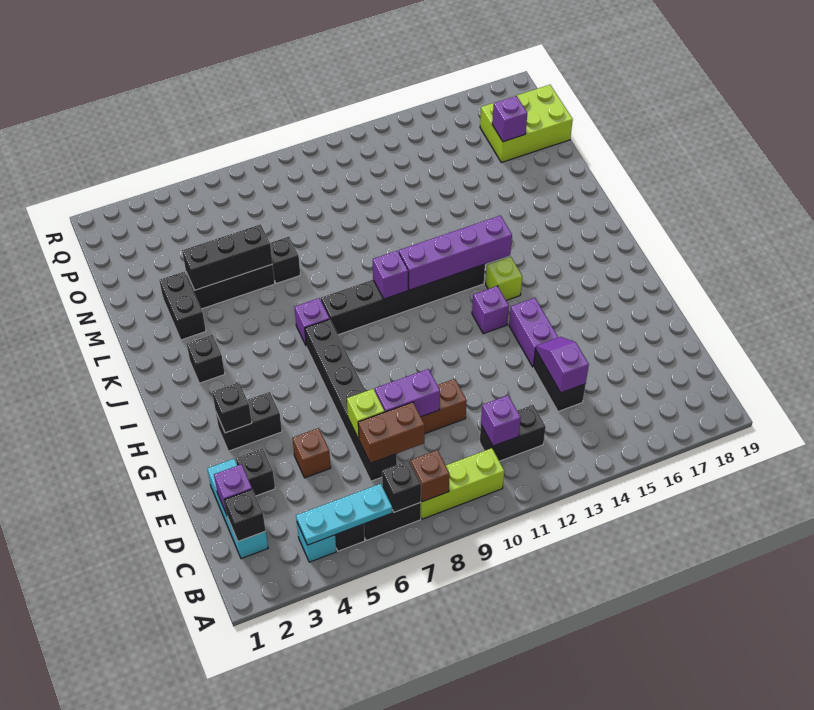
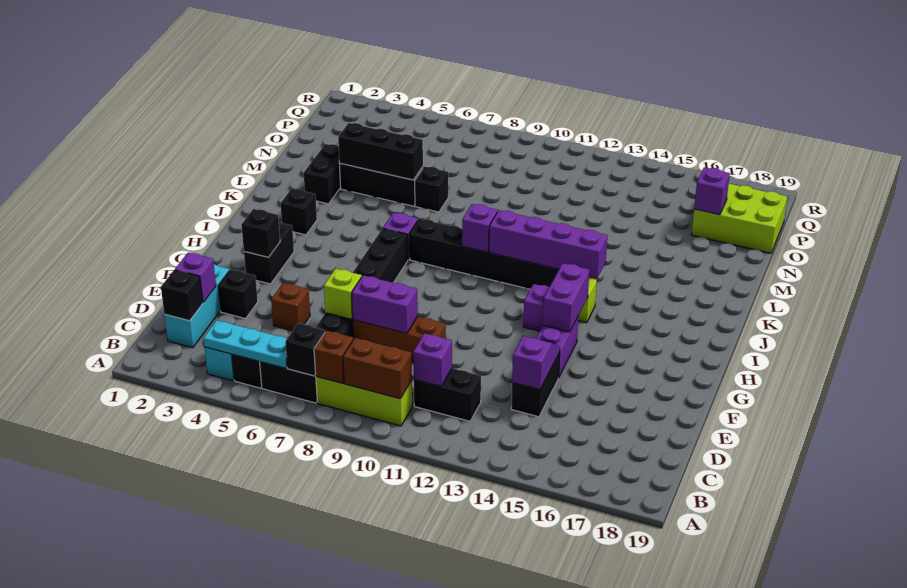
brown brick D7:D8 level 2 -> brown brick B9:B10 level 2
black brick G3:G4 level 1 -> black brick G3:H3 level 1
none -> purple brick G14:H14 level 2

